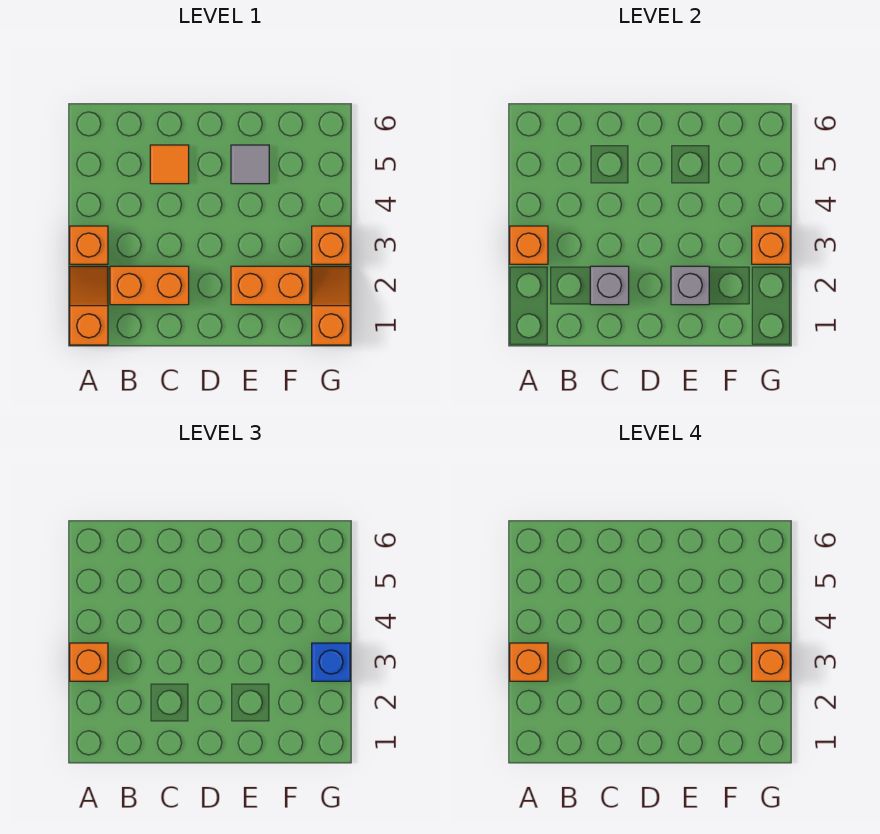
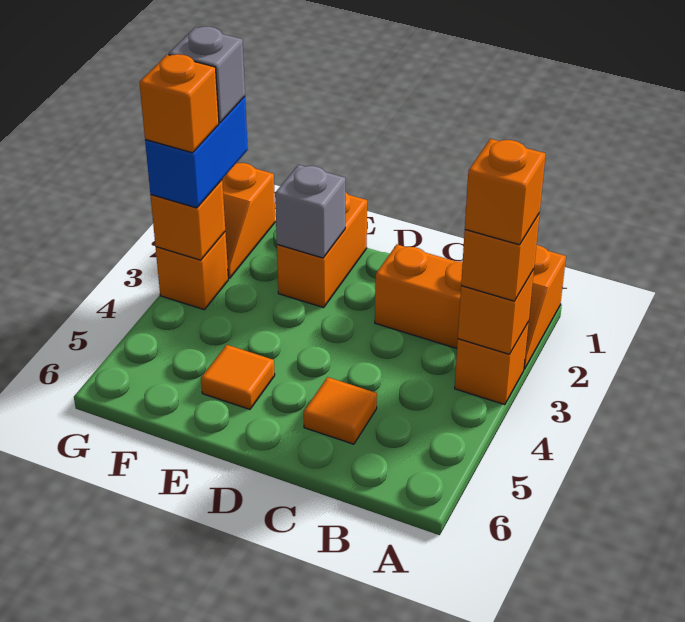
grey brick C2 level 2 -> grey brick G2 level 4
orange brick E2:F2 level 1 -> orange brick E1:E2 level 1
grey tile E5 level 1 -> orange tile E5 level 1
blue brick G3 level 3 -> blue brick G2:G3 level 3

